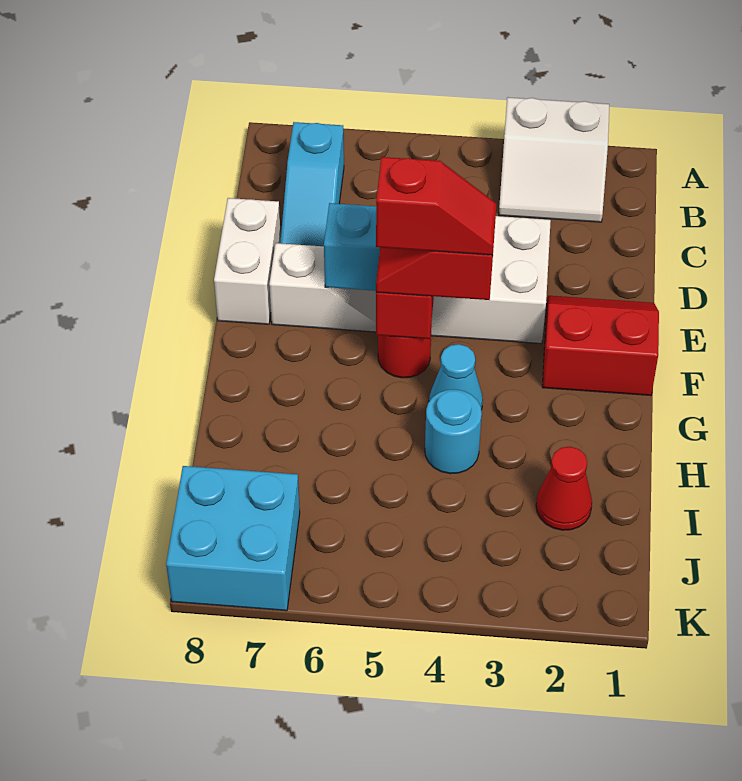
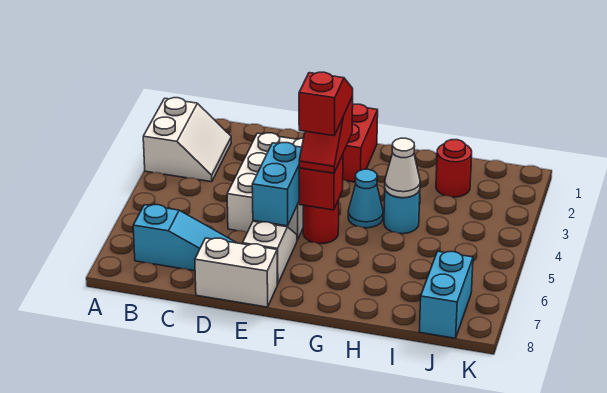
none -> white cone H4 level 2
red cone I2 level 1 -> red round brick I2 level 1
cyan brick J7:K8 level 1 -> cyan brick J7:J8 level 1

